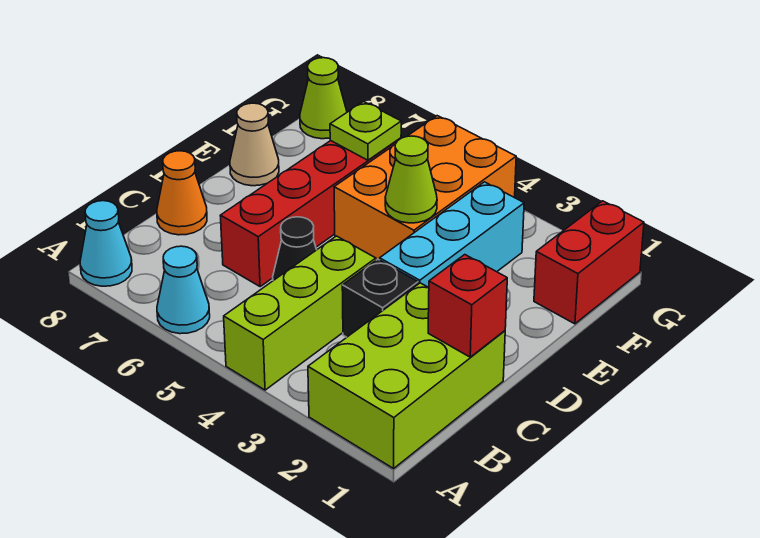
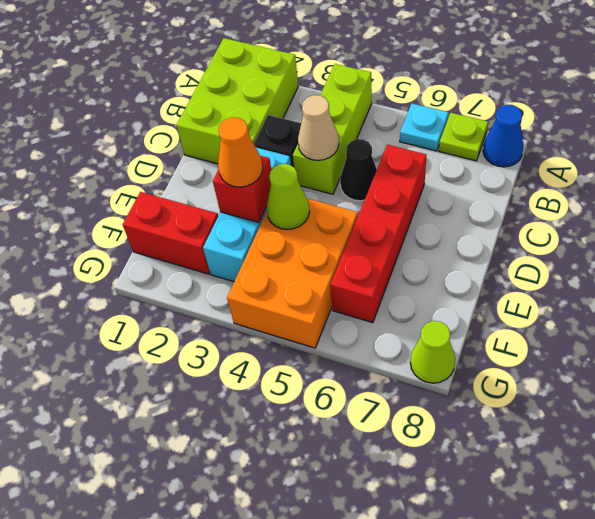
cyan cone A6 level 1 -> cyan plate A6 level 1
cyan cone A8 level 1 -> blue cone A8 level 1
red brick C1 level 2 -> red brick E3 level 2
orange cone C8 level 1 -> orange cone E3 level 3
tan cone E8 level 1 -> tan cone C4 level 2
red brick F1:G1 level 1 -> red brick F1:F2 level 1
lime plate F6 level 2 -> lime plate A7 level 1

